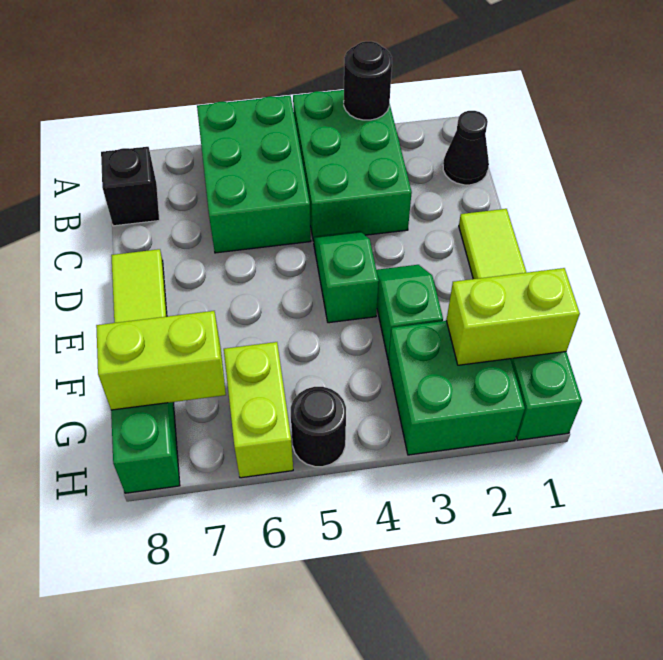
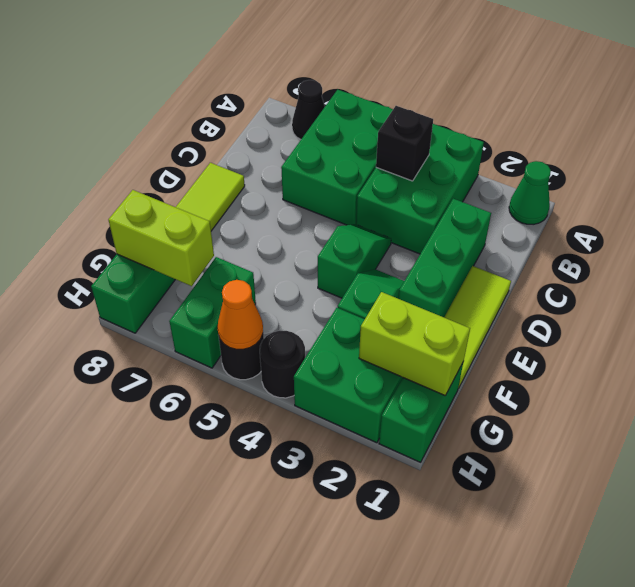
none -> green cone A1 level 1
black round brick A3 level 2 -> black round brick H4 level 1
black cone B1 level 1 -> black cone A7 level 1
black brick B8 level 1 -> black brick B4 level 2
none -> green brick C2:E2 level 1
lime brick G6:H6 level 1 -> green brick G6:H6 level 1
none -> orange cone H5 level 2

